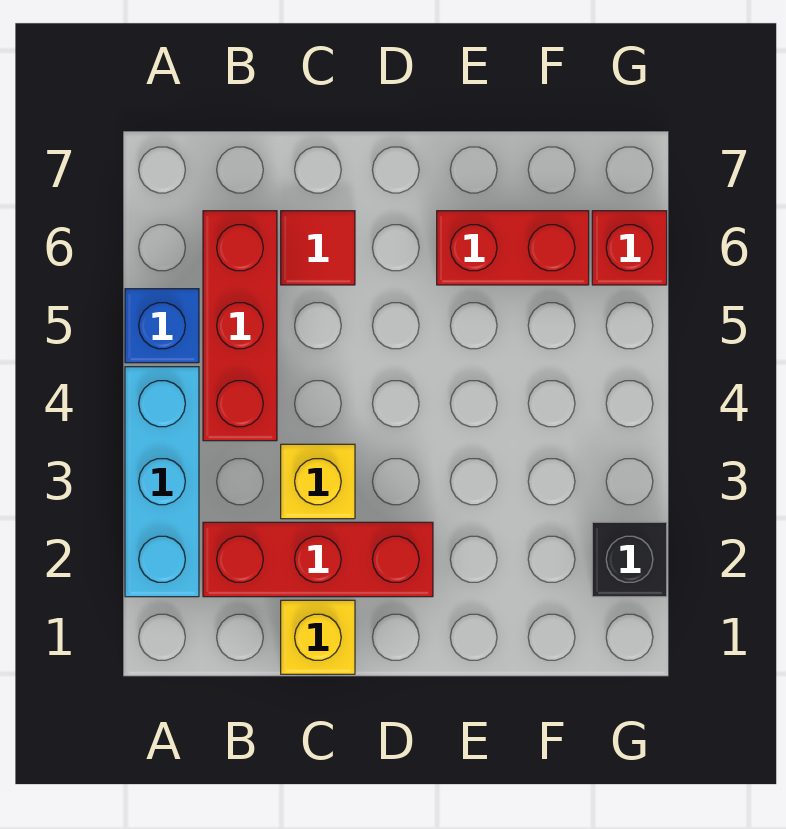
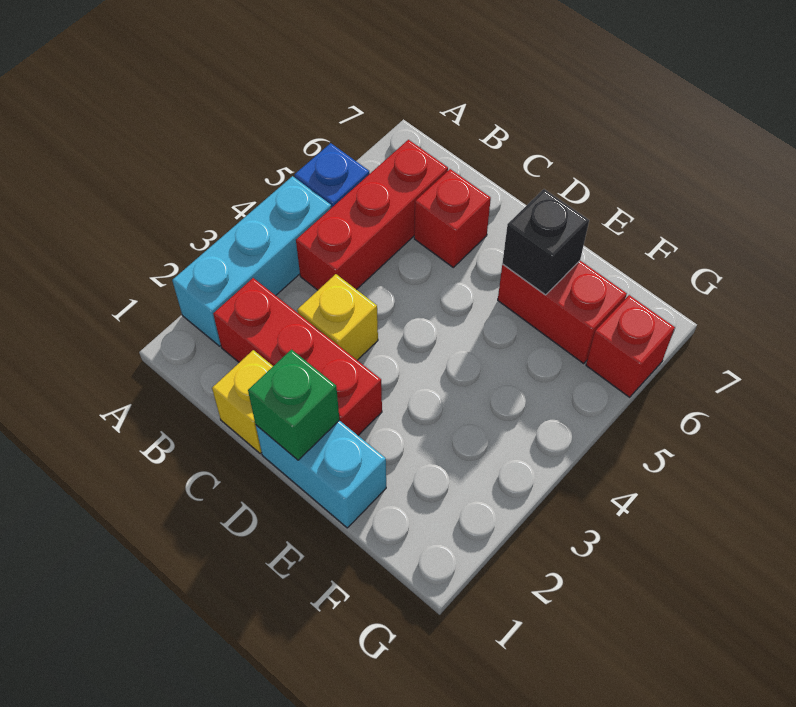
red tile C6 level 1 -> red brick C6 level 1
none -> cyan brick D1:E1 level 1
none -> green brick D1 level 2
black brick G2 level 1 -> black brick E6 level 2

